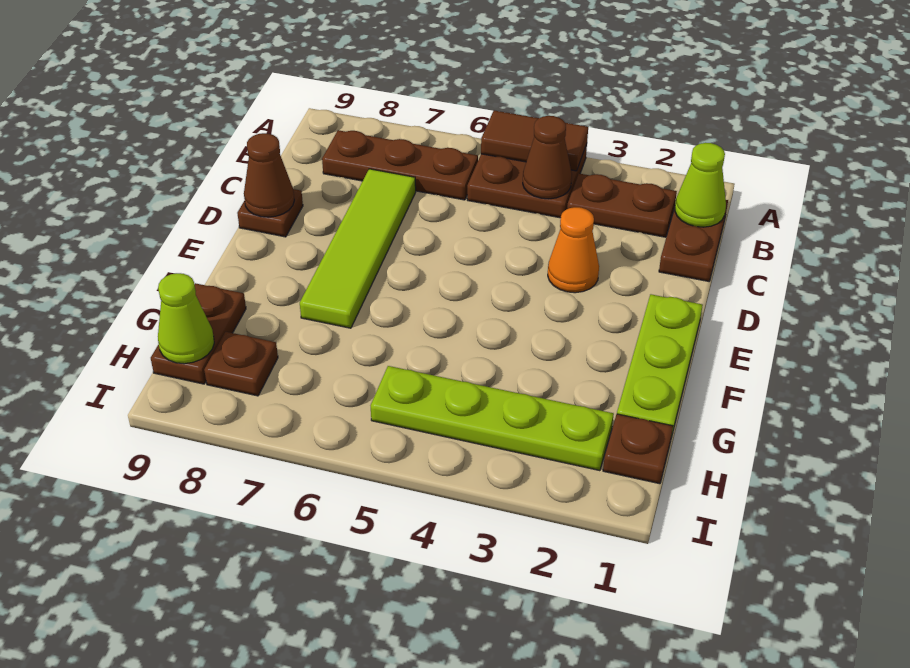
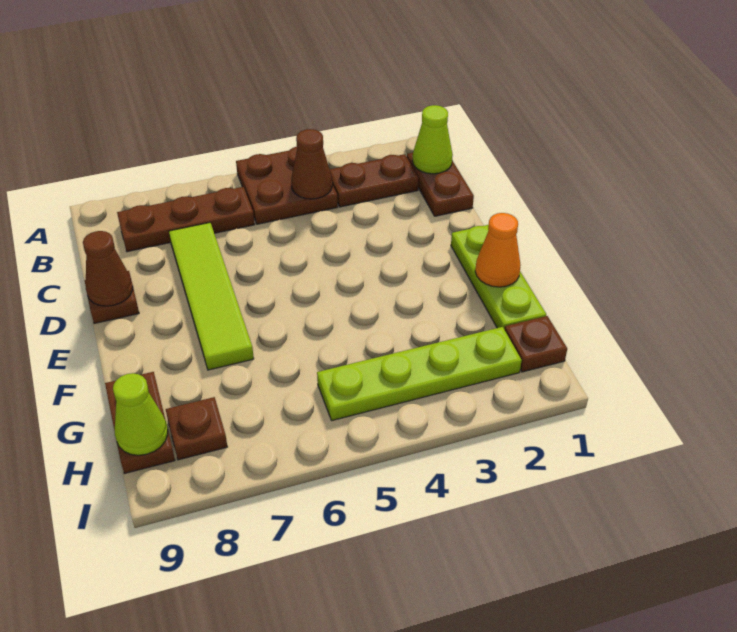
brown tile A4:A5 level 2 -> none
orange cone D3 level 1 -> orange cone F1 level 2

